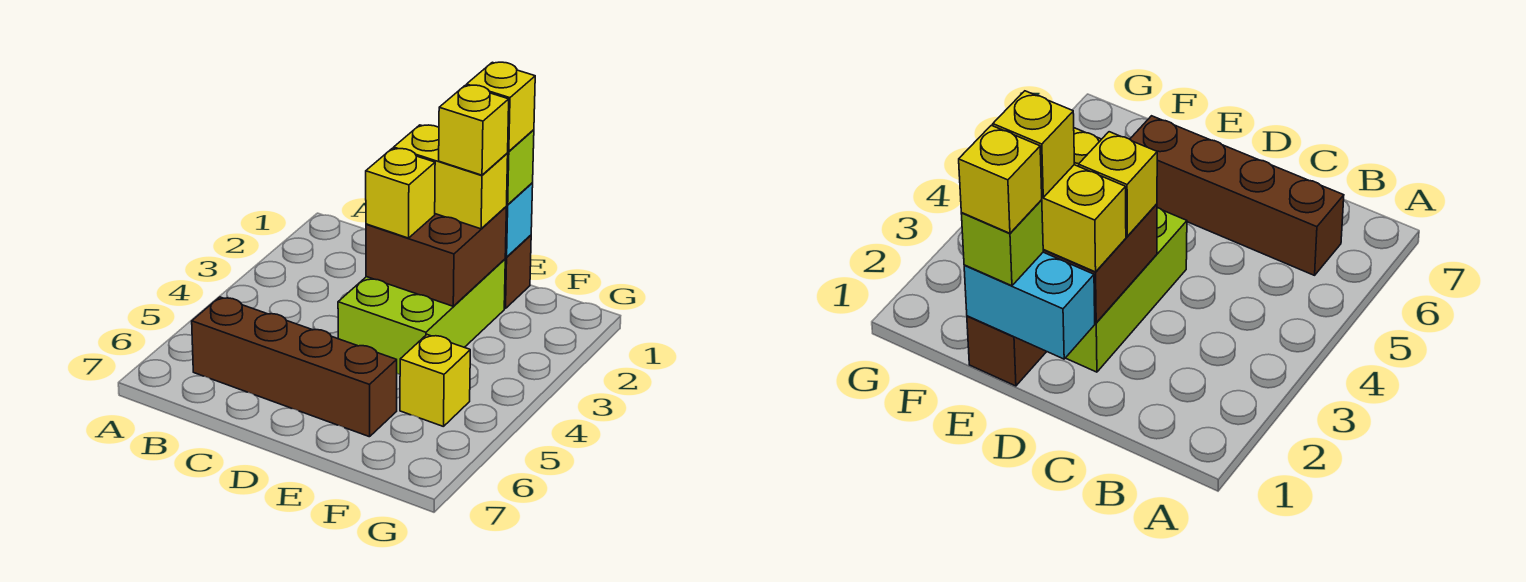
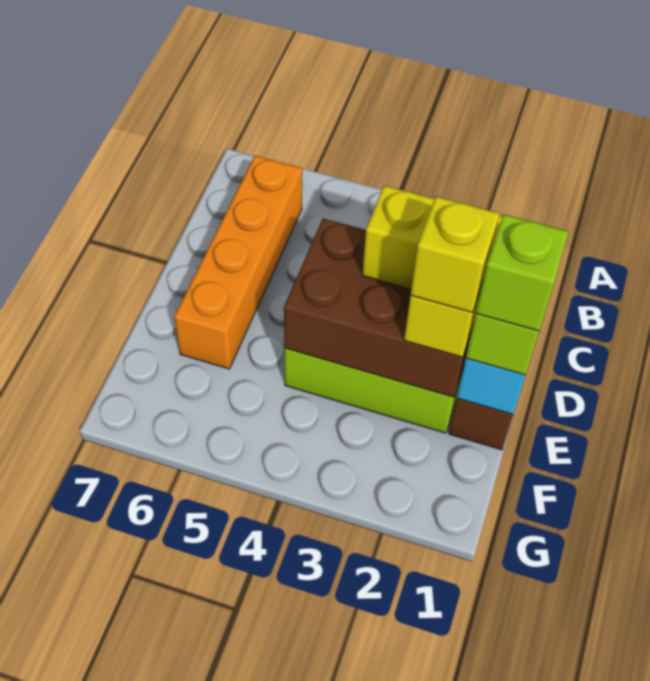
brown brick B6:E6 level 1 -> orange brick B6:E6 level 1
brown brick D2:E3 level 2 -> brown brick D2:E4 level 2
yellow brick E1 level 4 -> lime brick E1 level 4
yellow brick F5 level 1 -> none

